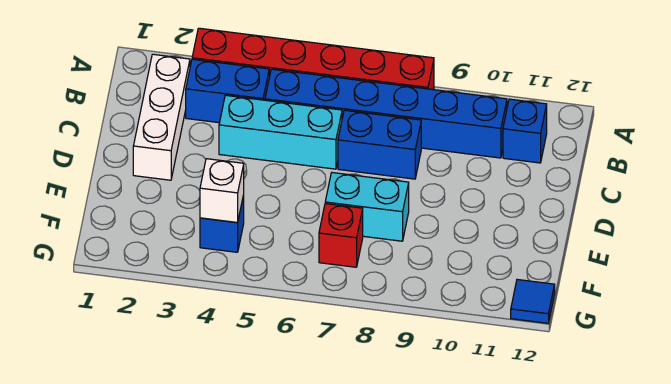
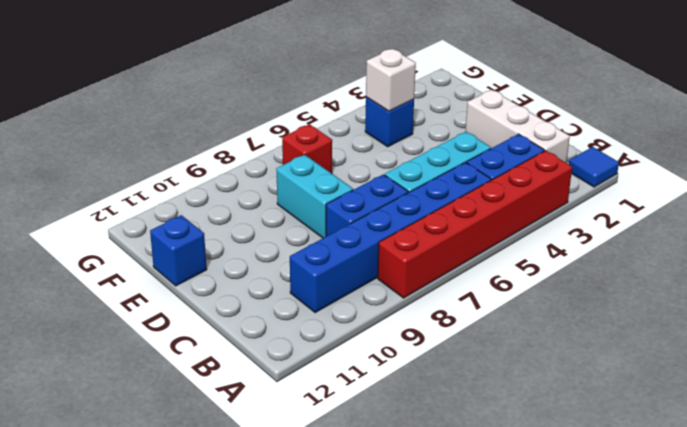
blue brick B11 level 1 -> blue brick E12 level 1
cyan brick E7:E8 level 1 -> cyan brick D8:E8 level 1
blue tile G12 level 1 -> blue tile A1 level 1

